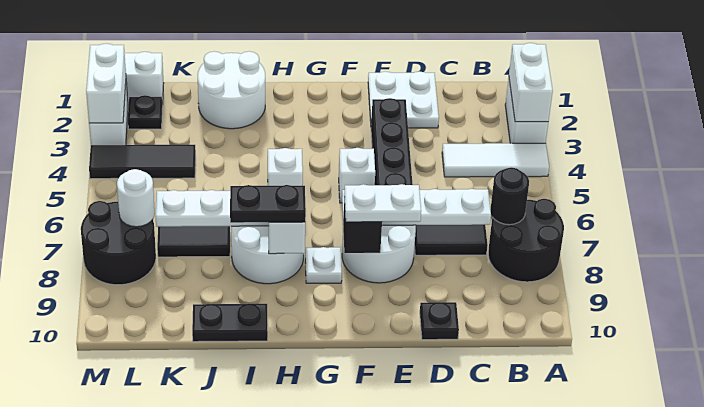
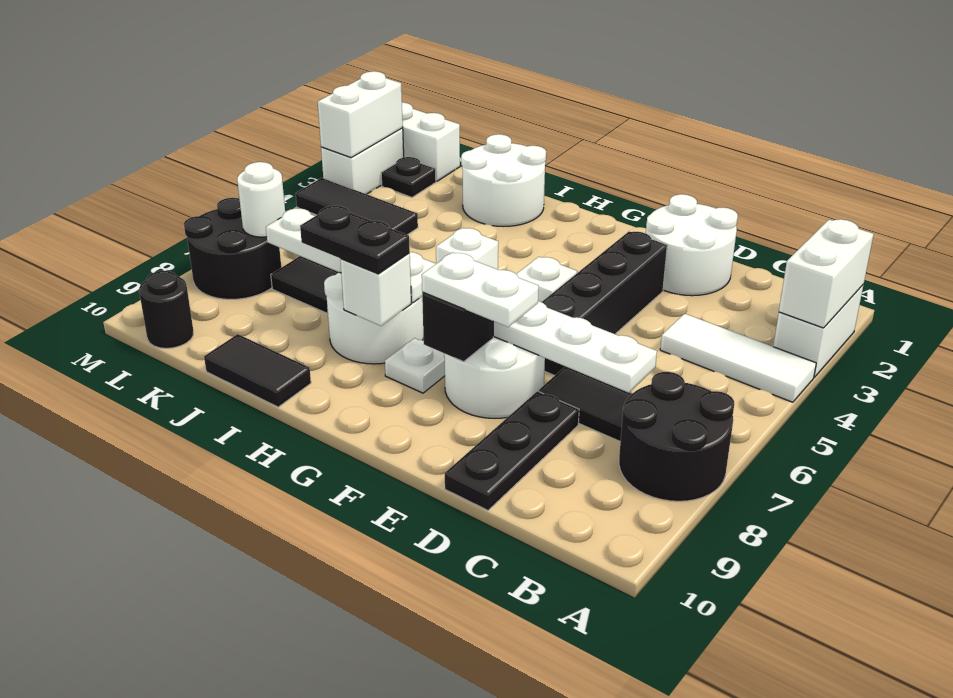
black round brick B7 level 2 -> black round brick L10 level 1
white plate D1:E2 level 1 -> white round brick D1:E2 level 1
black plate D10 level 1 -> black plate D8:D10 level 1
black plate I10:J10 level 1 -> black tile I10:J10 level 1

